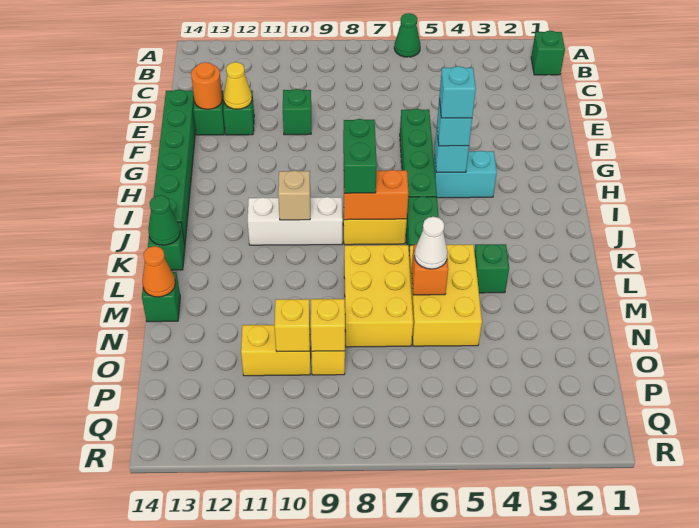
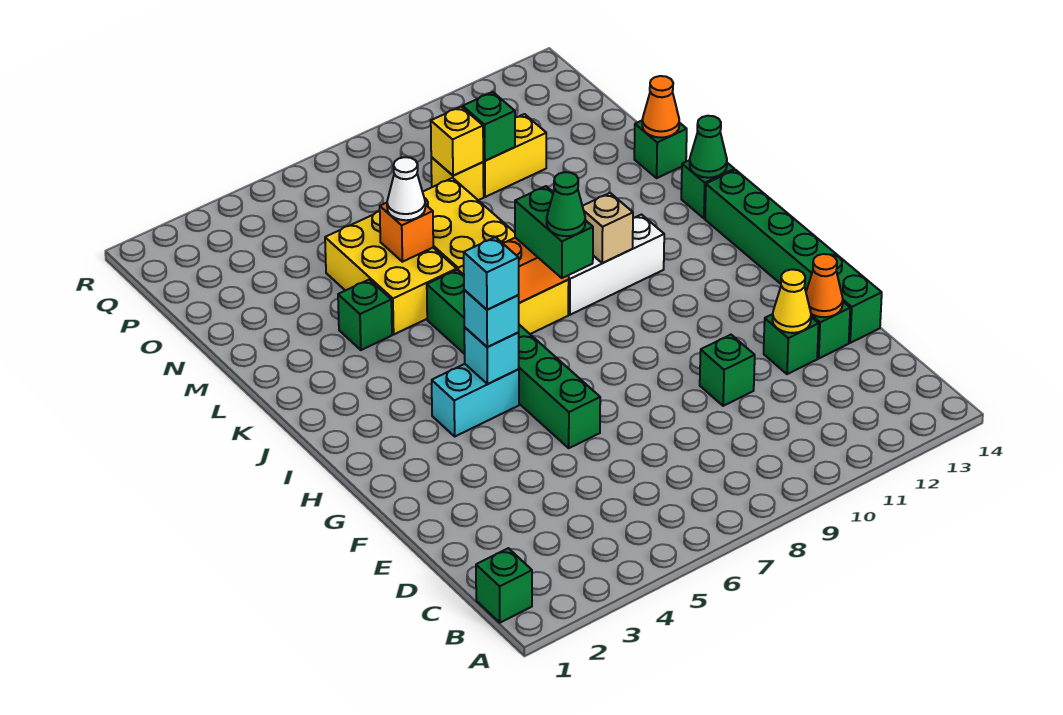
green cone A6 level 1 -> green cone I8 level 4
orange round brick E13 level 2 -> orange cone E13 level 2
yellow brick O10 level 2 -> green brick O10 level 2

